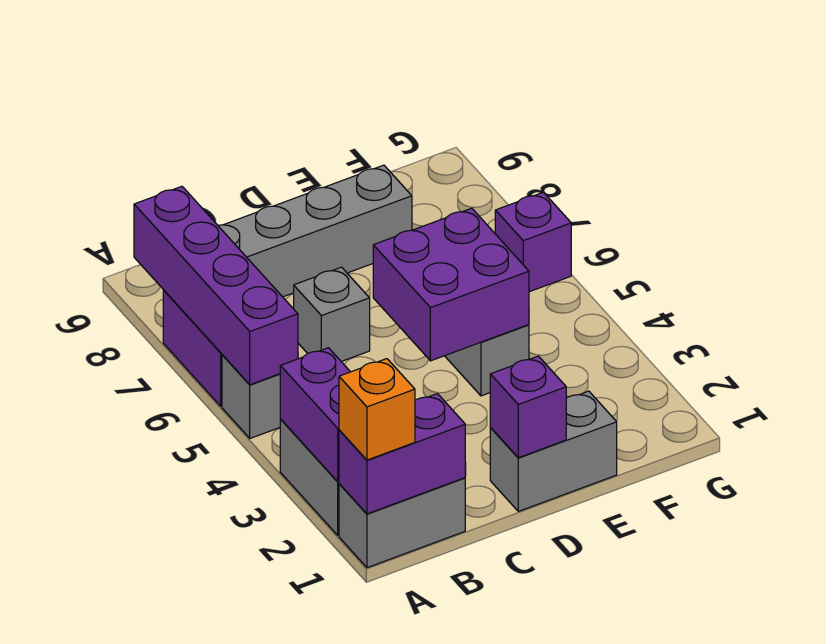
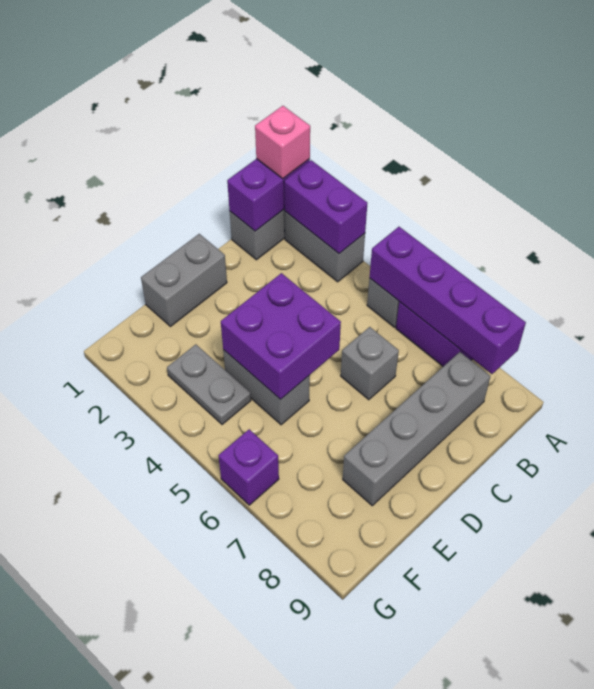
orange brick A1 level 3 -> pink brick A1 level 3
purple brick D1 level 2 -> none
none -> grey plate F3:F4 level 1

